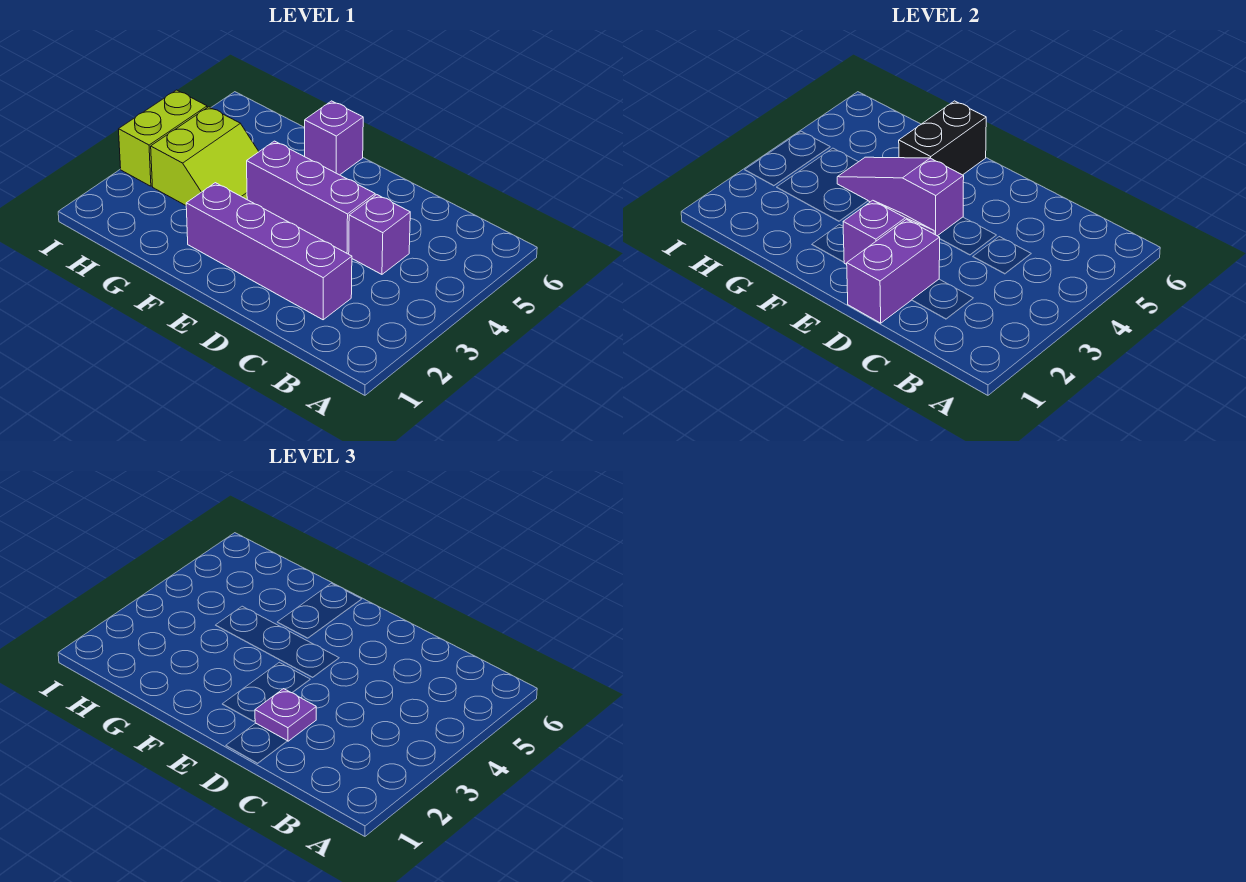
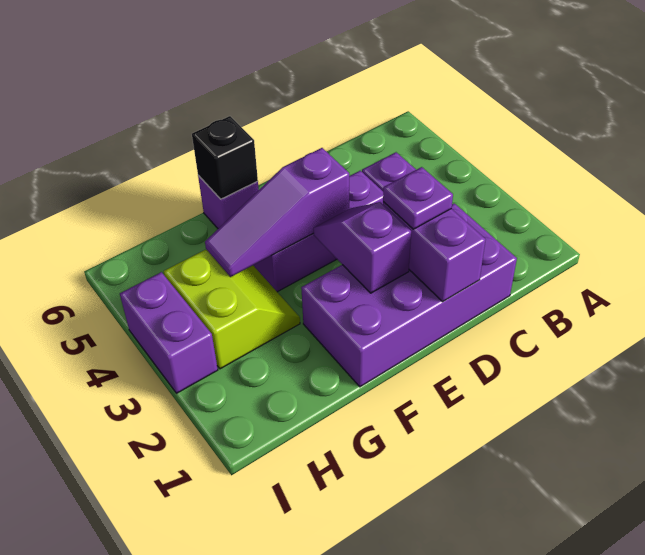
purple brick C2:F2 level 1 -> purple brick C1:F2 level 1
black brick F5:F6 level 2 -> black brick F6 level 2
lime brick I3:I4 level 1 -> purple brick I3:I4 level 1

